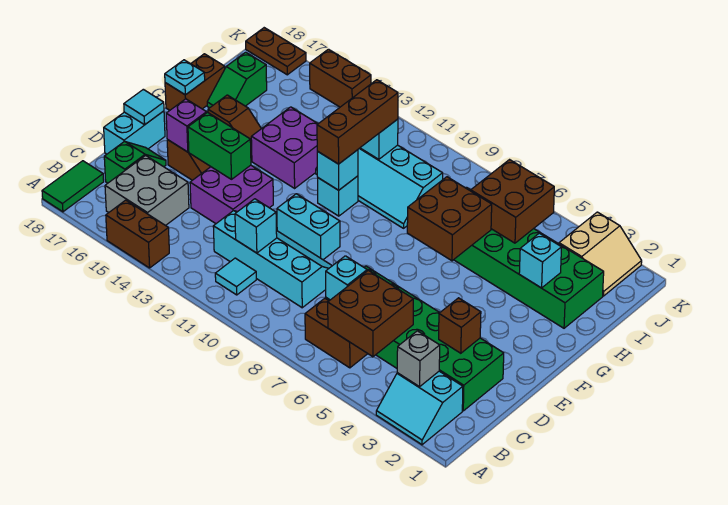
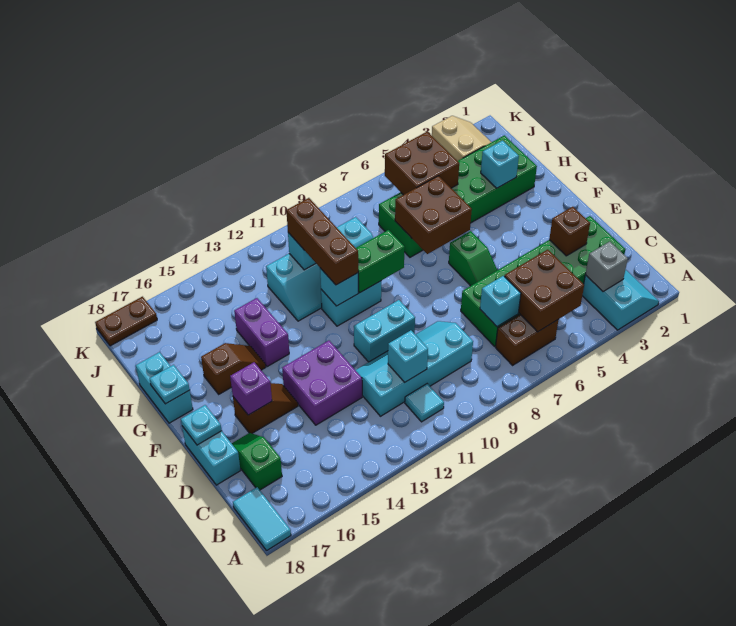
cyan slope A2:B3 level 1 top B -> cyan slope A2:B3 level 1 top 3
brown brick A14:A15 level 1 -> none
green tile A18:B18 level 1 -> cyan tile A18:B18 level 1
grey brick B15:C16 level 1 -> none
green brick E14:E15 level 2 -> green brick G9:G10 level 2
cyan tile E18 level 2 -> cyan plate E18 level 2
cyan brick G11 level 1 -> cyan brick G10:G11 level 1
purple brick G13:H14 level 1 -> purple brick G14:H14 level 1
brown brick G18:H18 level 1 -> cyan brick G18:H18 level 1
green slope H17:I17 level 1 top I -> green slope E6:F6 level 1 top F
brown brick K14:K15 level 1 -> none

